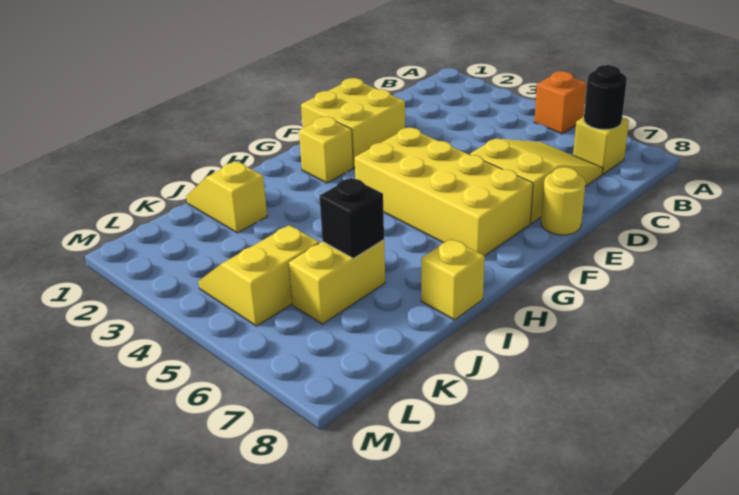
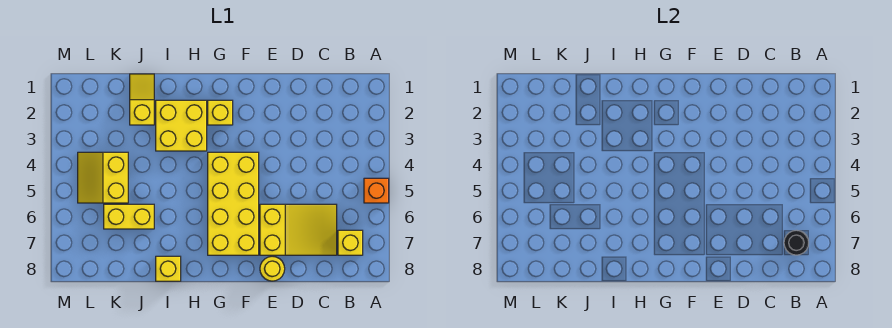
yellow brick E1:F2 level 1 -> yellow brick H2:I3 level 1
black brick J6 level 2 -> none
yellow slope K4:L5 level 1 top 5 -> yellow slope K4:L5 level 1 top K

